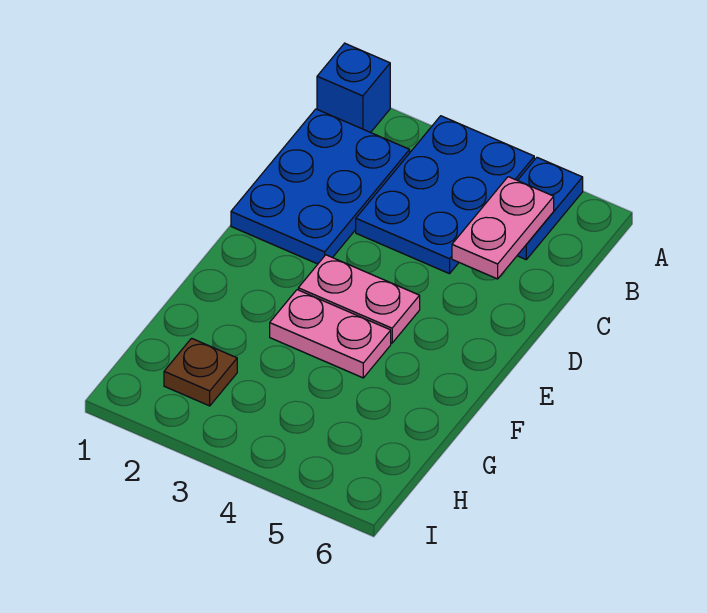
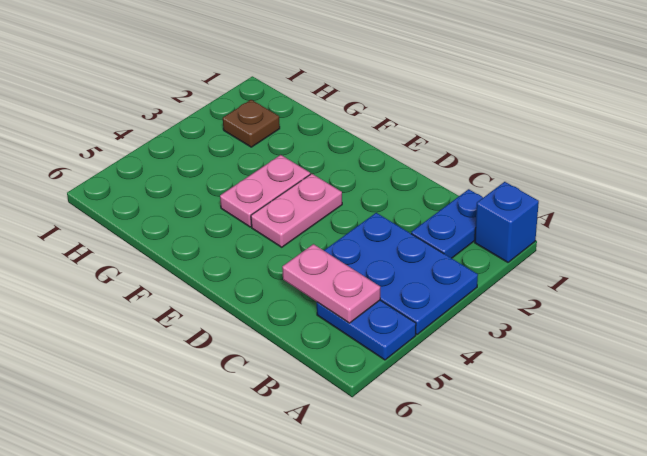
blue plate B1:D2 level 1 -> blue plate B1:B2 level 1

